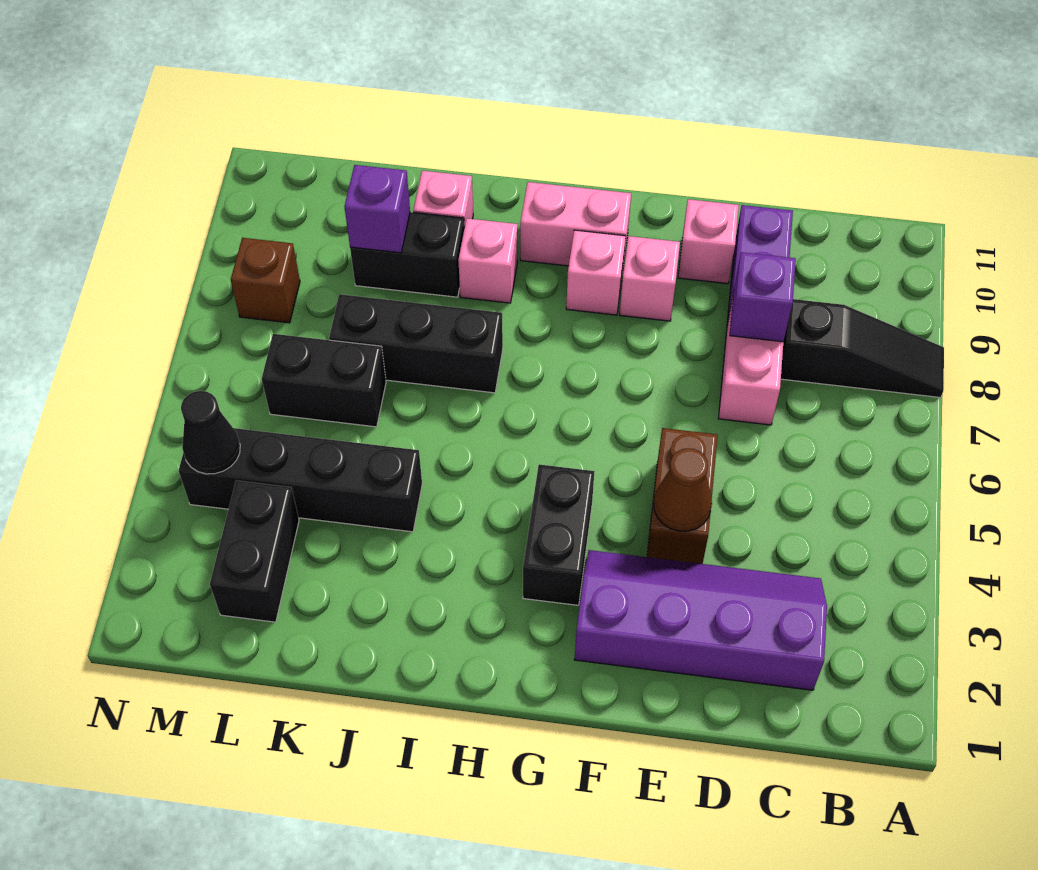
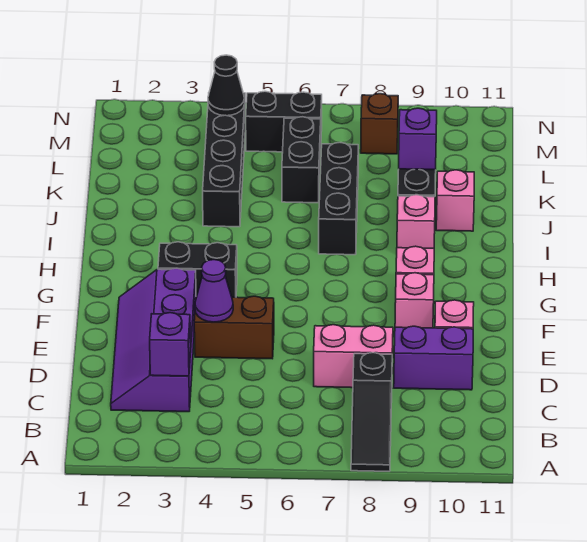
purple slope C2:F3 level 1 top 2 -> purple slope C2:F3 level 1 top 3
purple brick D8 level 2 -> purple brick C3 level 2
brown cone E4 level 2 -> purple cone E4 level 2
pink brick G10:H10 level 1 -> none
black brick L2:L3 level 1 -> black brick M5:M6 level 1

